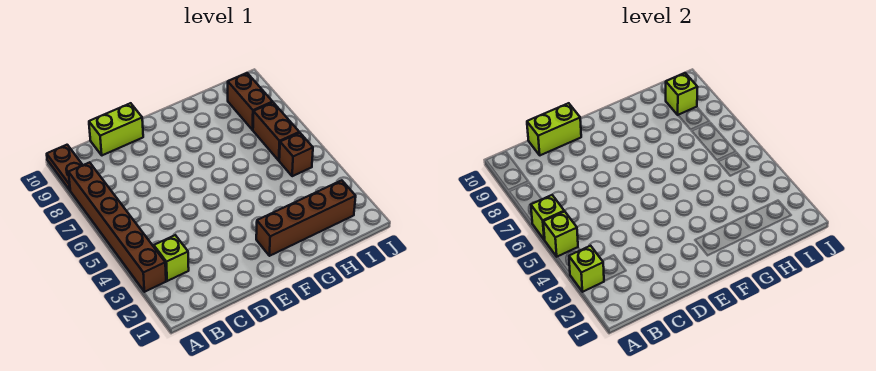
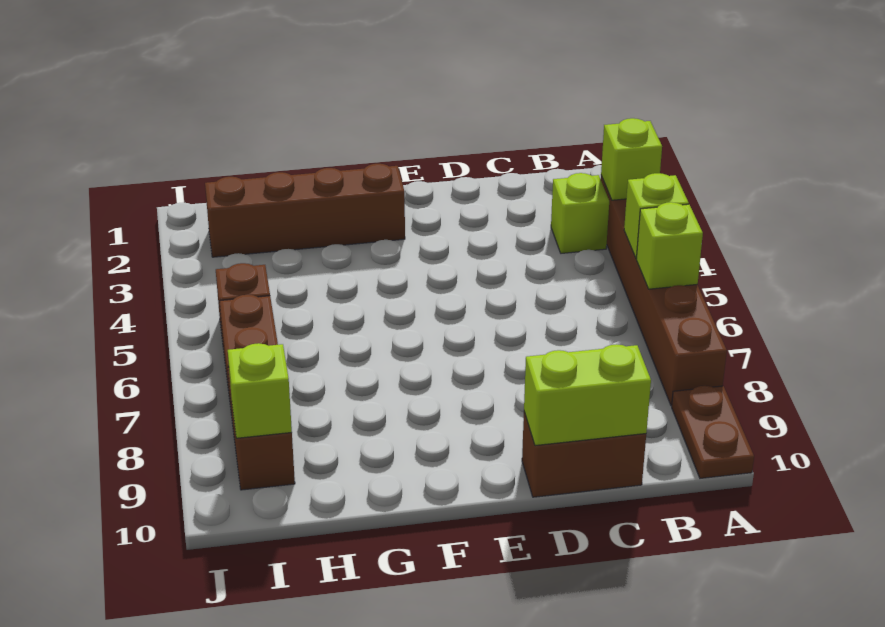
lime brick C10:D10 level 1 -> brown brick C10:D10 level 1

